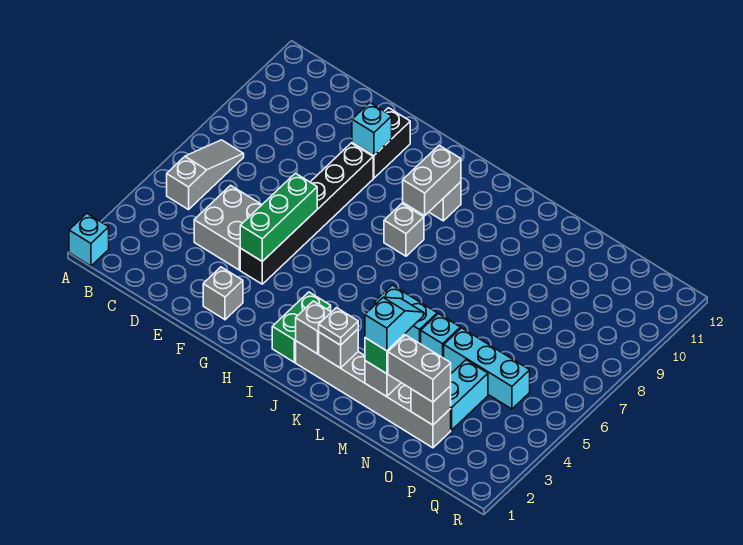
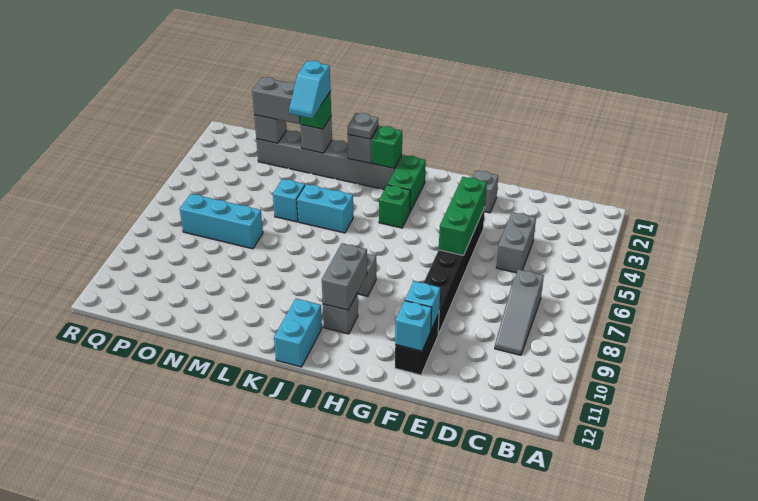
cyan brick A1 level 1 -> cyan brick F11 level 2
grey slope B5:B7 level 1 top 5 -> grey slope C7:C9 level 1 top 7
grey brick D4:E5 level 1 -> grey brick D4:D5 level 1
none -> green brick I4 level 1
grey brick J2 level 2 -> green brick J2 level 2
cyan brick N5:P5 level 1 -> cyan brick N7:P7 level 1
cyan brick O3:O4 level 1 -> cyan brick J11:J12 level 1

